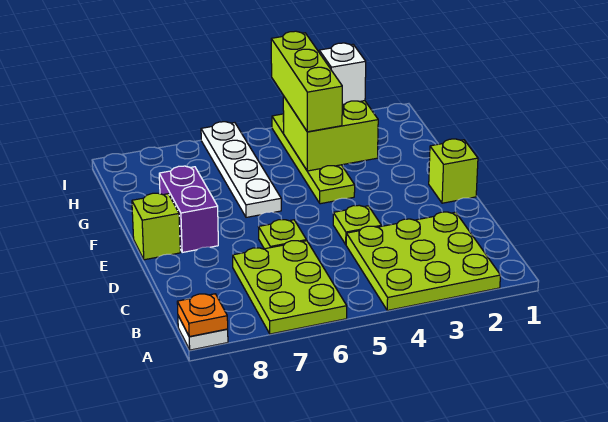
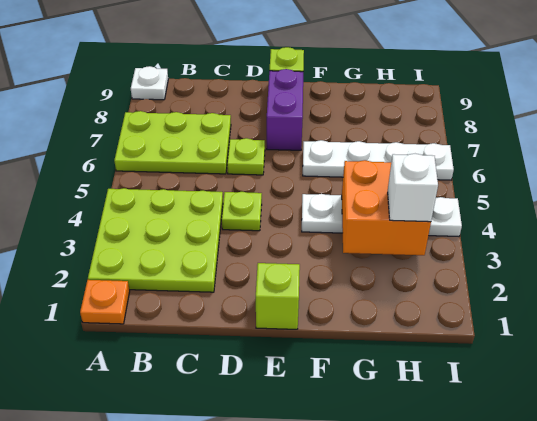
orange plate A9 level 2 -> orange plate A1 level 1
purple brick E8:F8 level 1 -> purple brick E7:E8 level 1
lime plate F4:I4 level 1 -> white plate F4:I4 level 1
lime brick G3:H4 level 2 -> orange brick G3:H4 level 2
lime brick G4:I4 level 3 -> none

